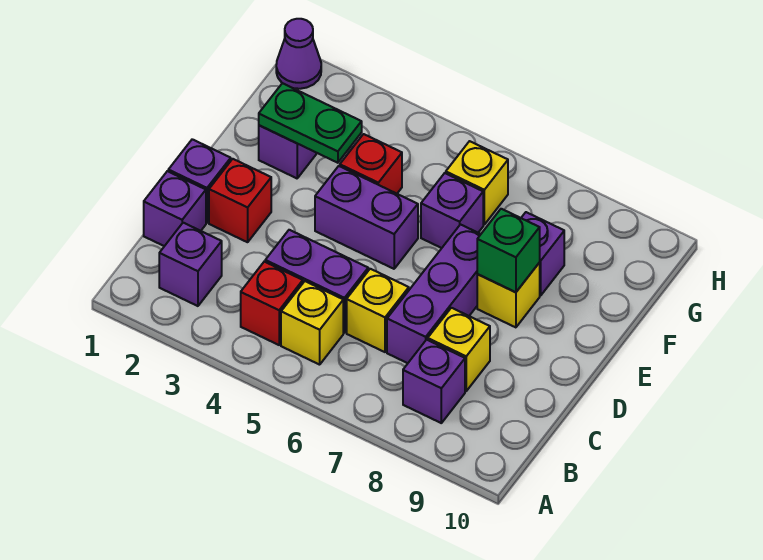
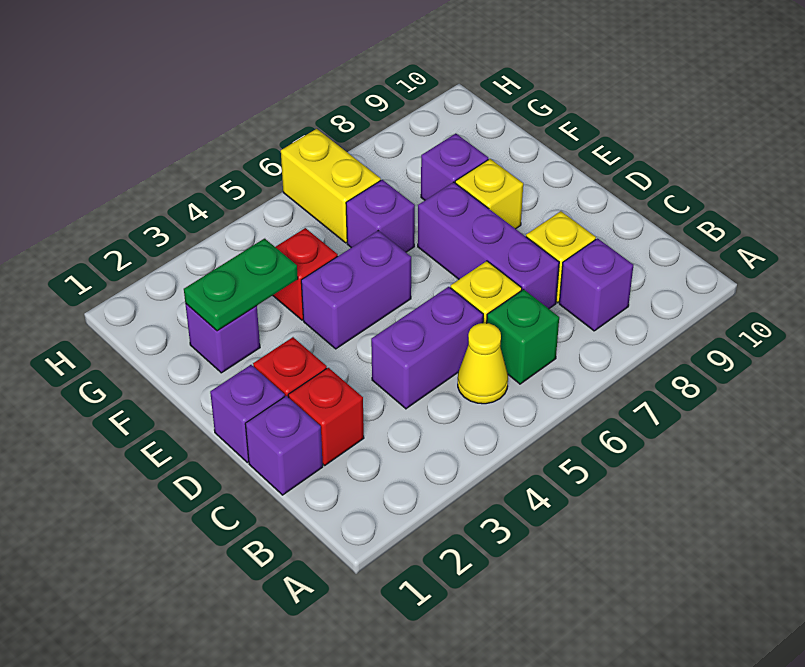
purple brick B2 level 1 -> none
red brick B4 level 1 -> red brick C2 level 1
yellow brick B5 level 1 -> yellow cone B5 level 1
green brick E8 level 2 -> green brick B6 level 1
yellow brick G6 level 1 -> yellow brick G6:H6 level 1
purple cone H1 level 1 -> none

